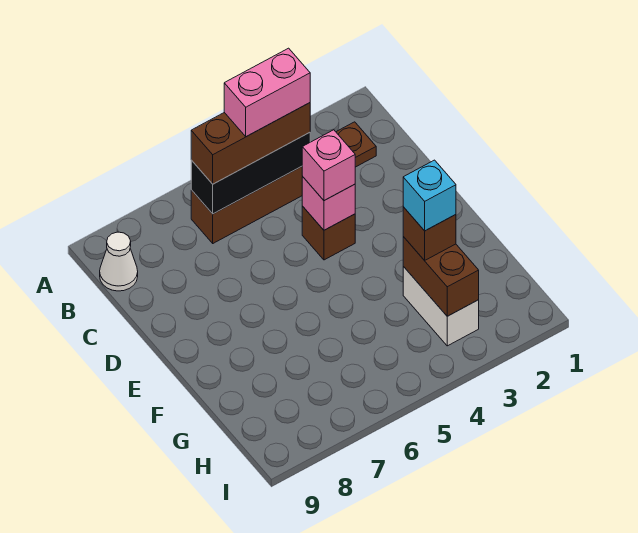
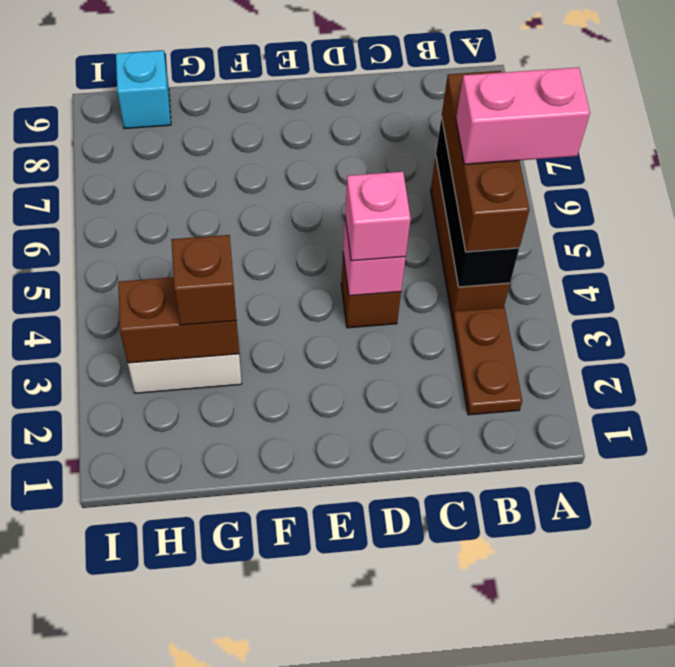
pink brick B4:B5 level 4 -> pink brick A5:B5 level 4
white cone B9 level 1 -> none
cyan brick G3 level 4 -> cyan brick H9 level 1

